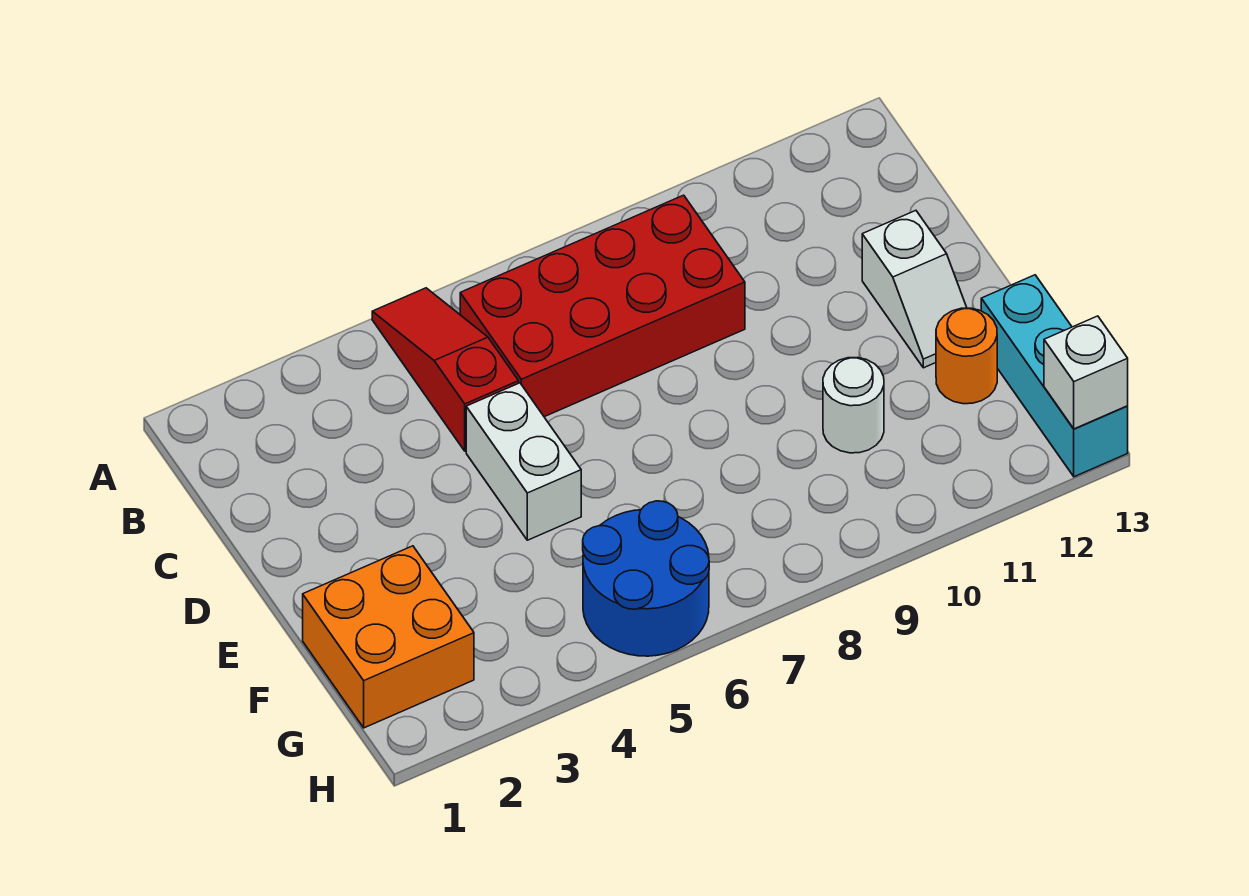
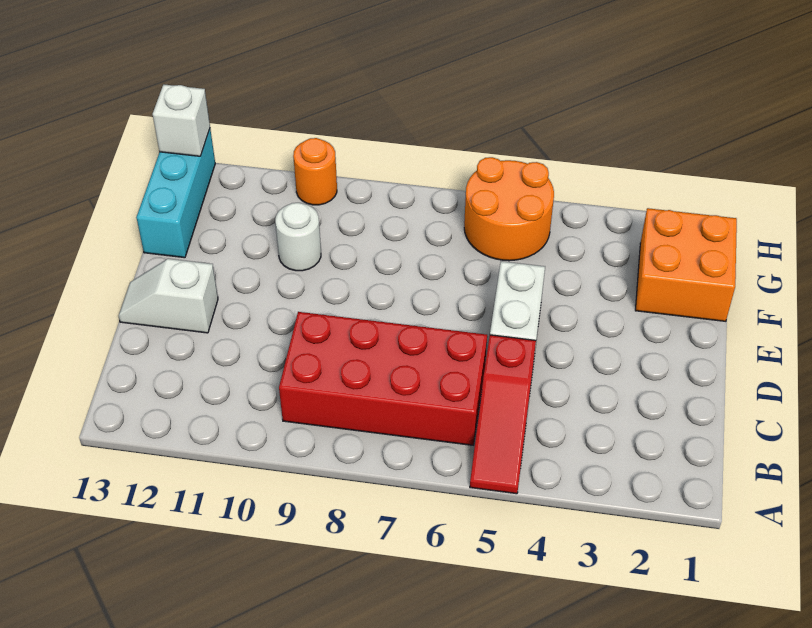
white slope D12:E12 level 1 top D -> white slope D12:D13 level 1 top 12
orange round brick F12 level 1 -> orange round brick H10 level 1
blue round brick G5:H6 level 1 -> orange round brick G5:H6 level 1

